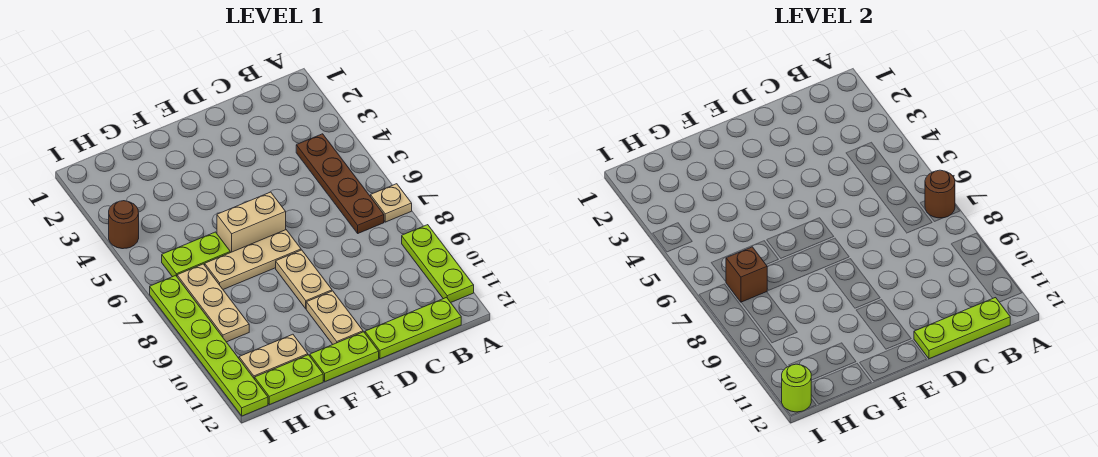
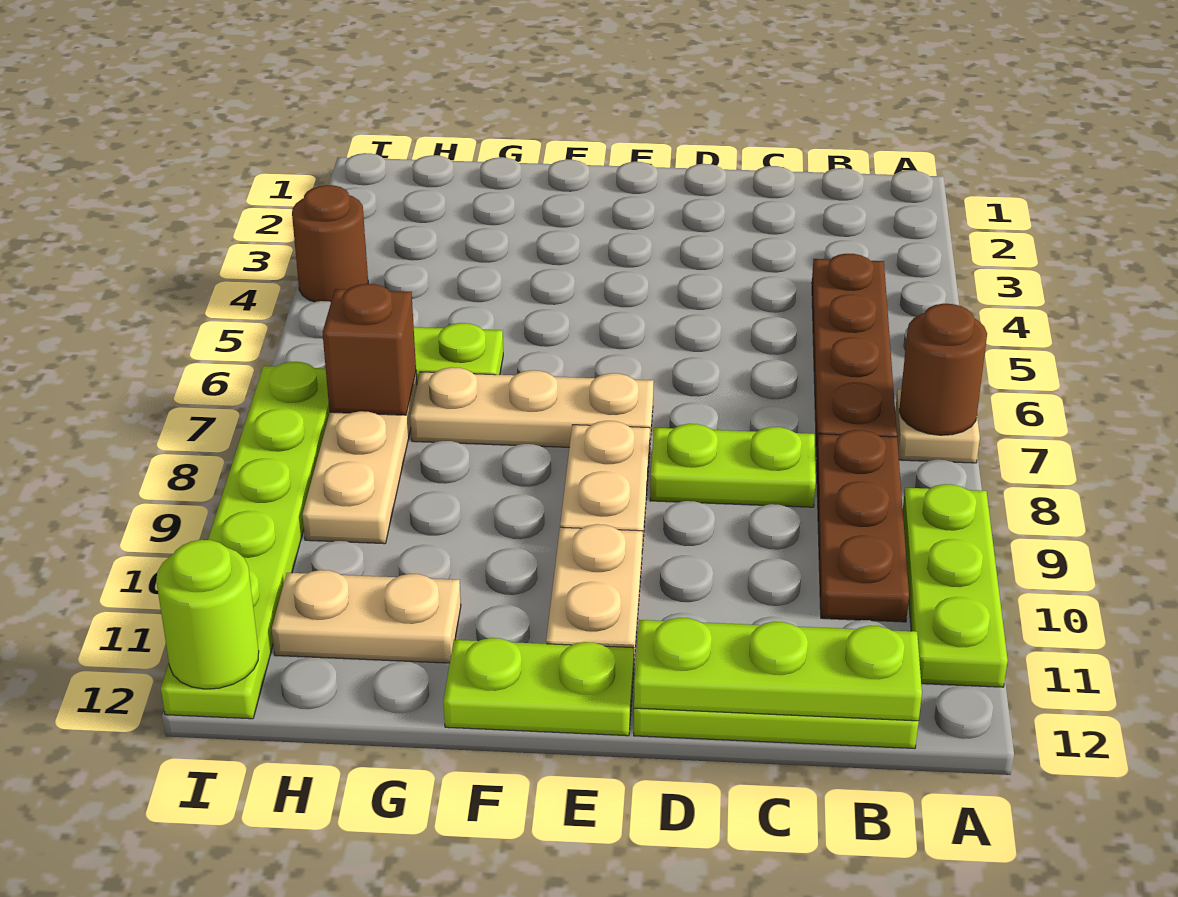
none -> brown plate B8:B10 level 1
tan brick E6:F6 level 1 -> none
lime plate G12:H12 level 1 -> lime plate C8:D8 level 1

